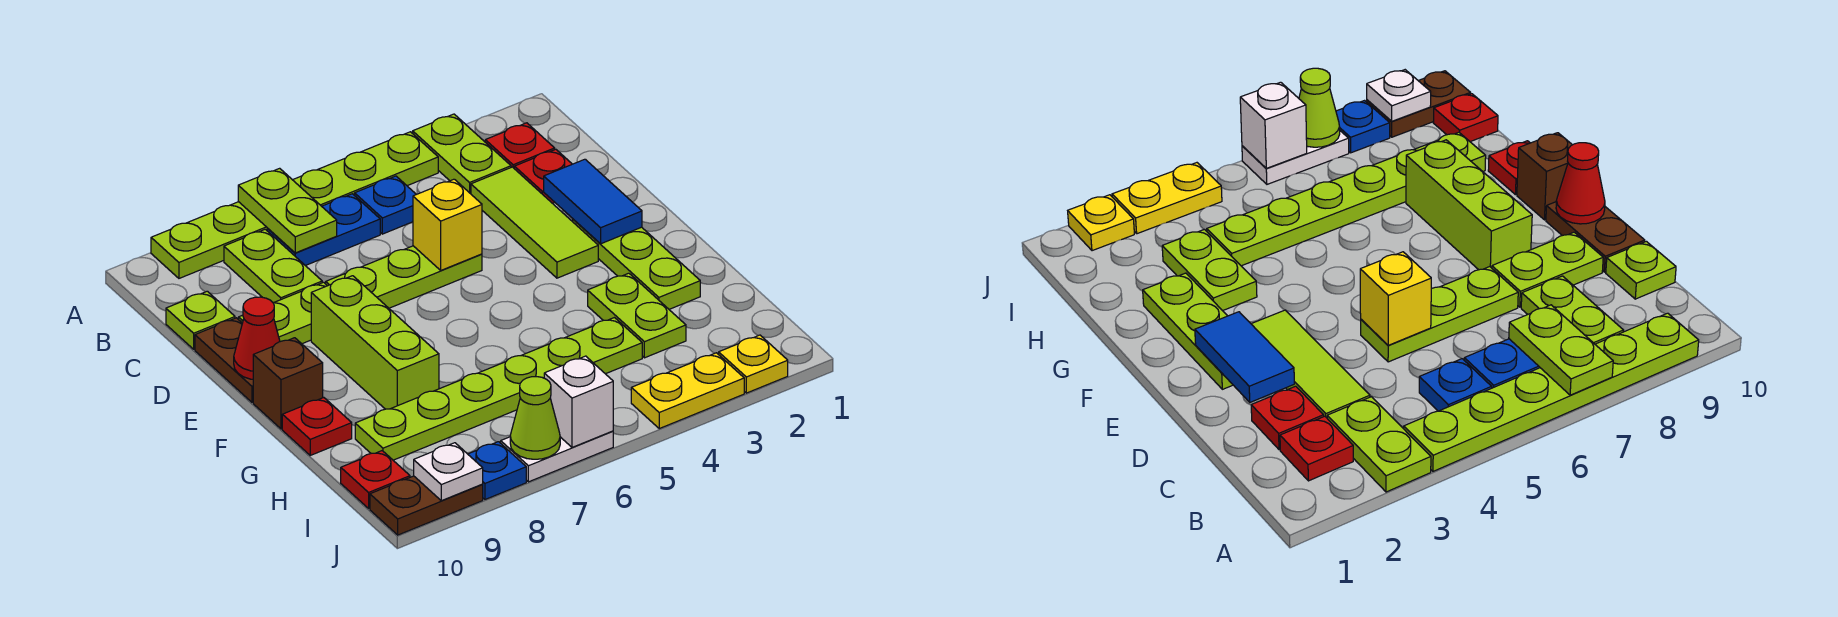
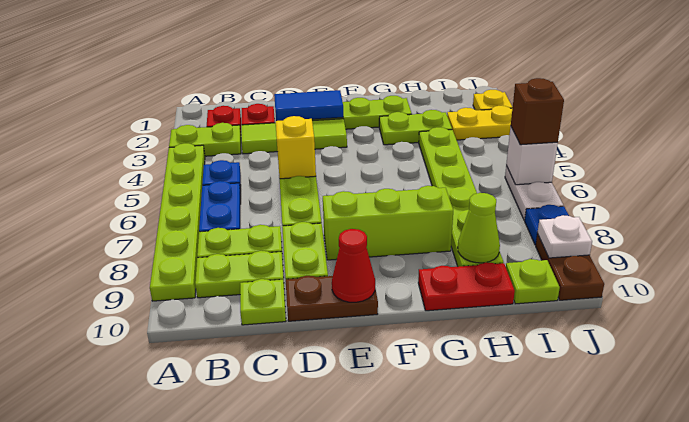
lime plate A7:B7 level 2 -> lime plate B9:C9 level 1
brown brick F10 level 1 -> brown brick J6 level 3
red plate G10 level 1 -> red plate G10:H10 level 1
red plate I10 level 1 -> lime plate I10 level 1
yellow plate J3:J4 level 1 -> yellow plate I3:J3 level 1
lime cone J7 level 2 -> lime cone H9 level 2

